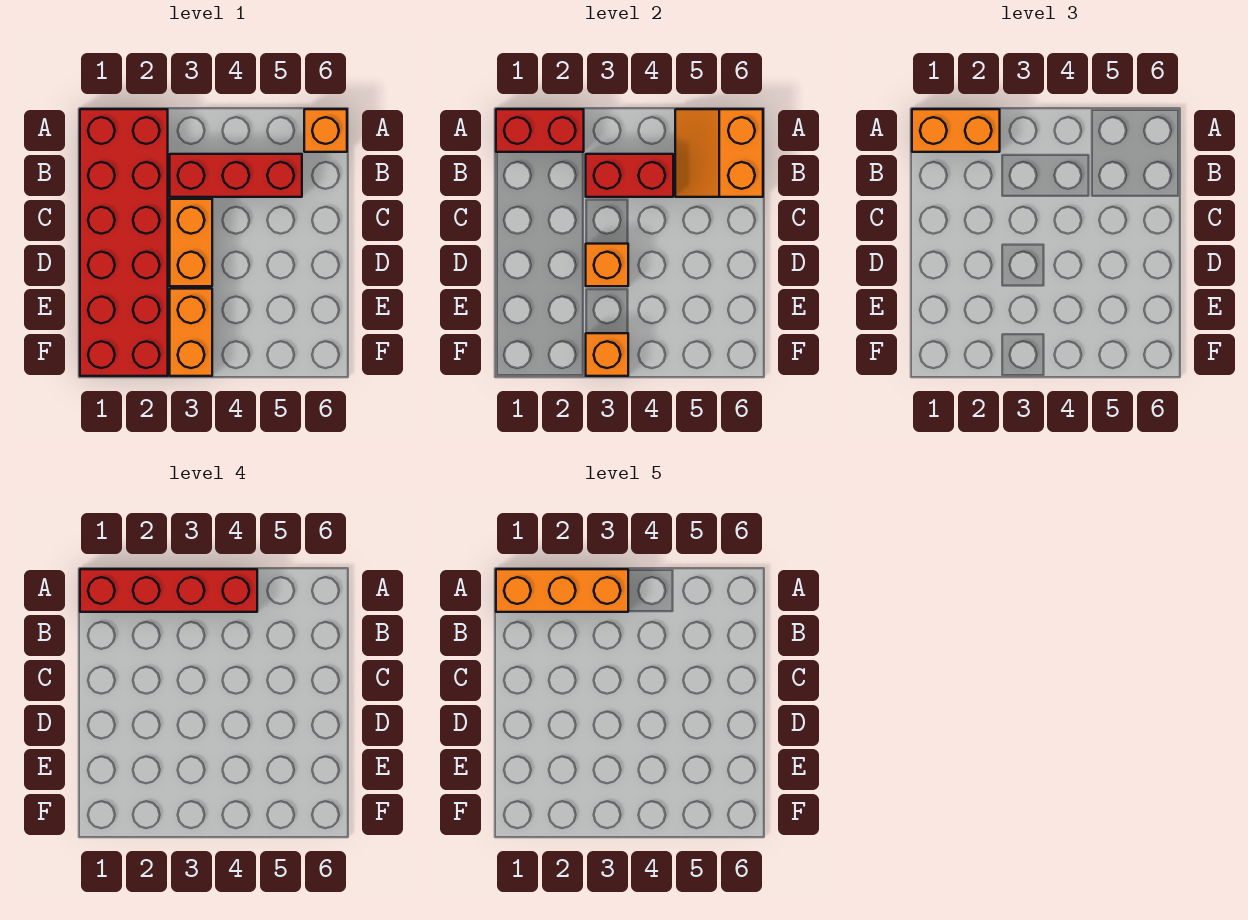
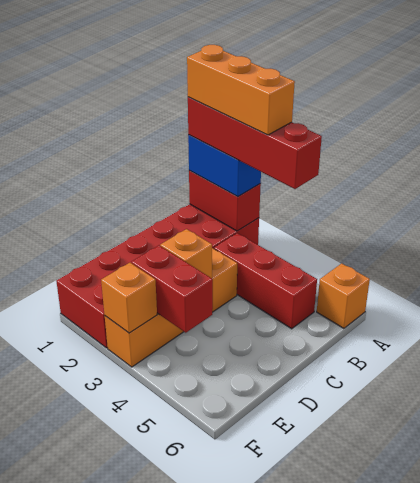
orange brick A1:A2 level 3 -> blue brick A1:A2 level 3
orange slope A5:B6 level 2 top 6 -> none
red brick B3:B4 level 2 -> red brick E3:E4 level 2

